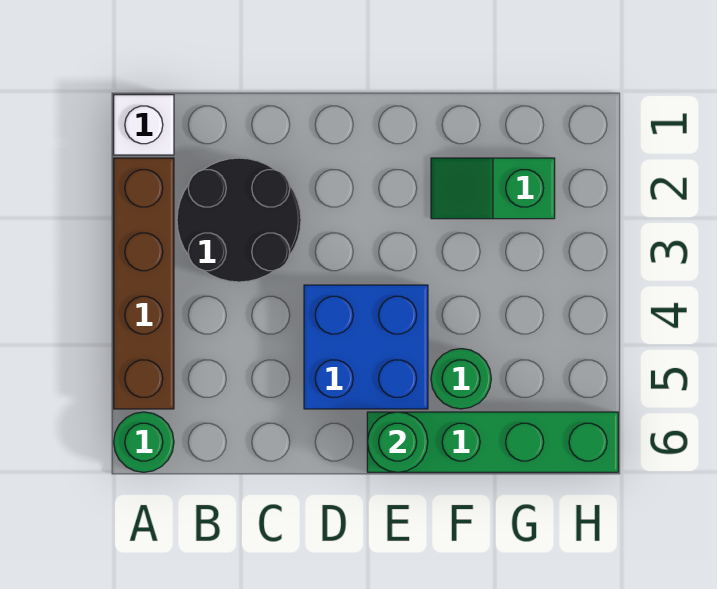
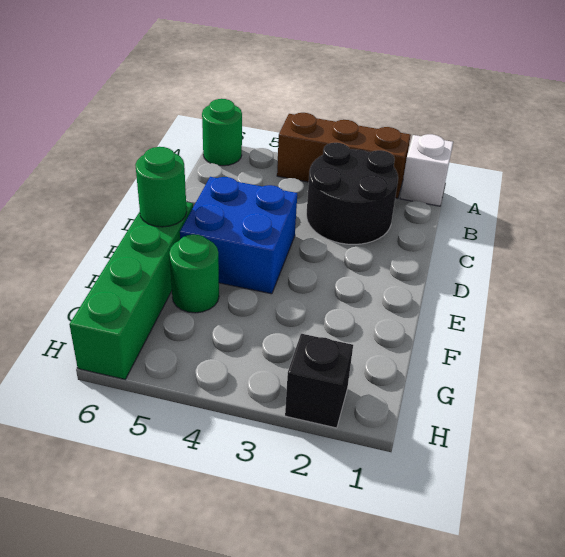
brown brick A2:A5 level 1 -> brown brick A2:A4 level 1
green slope F2:G2 level 1 top G -> none
none -> black brick H2 level 1

